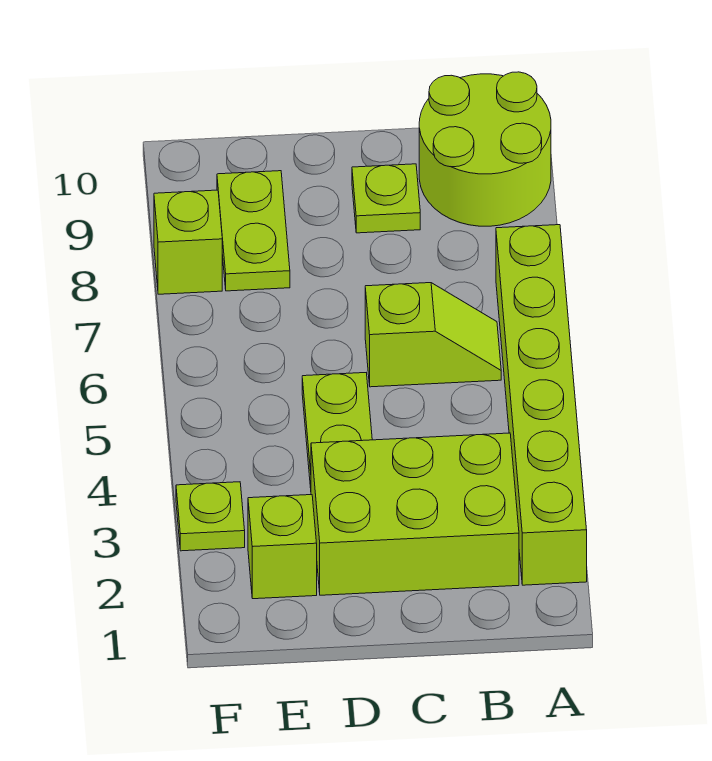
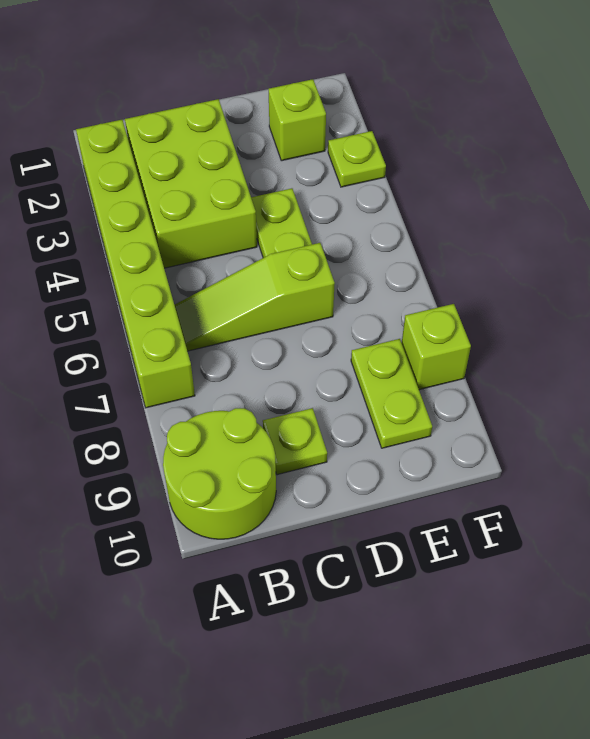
lime brick B2:D3 level 1 -> lime brick B2:C4 level 1
lime slope B6:C6 level 1 top C -> lime slope B6:D6 level 1 top D

